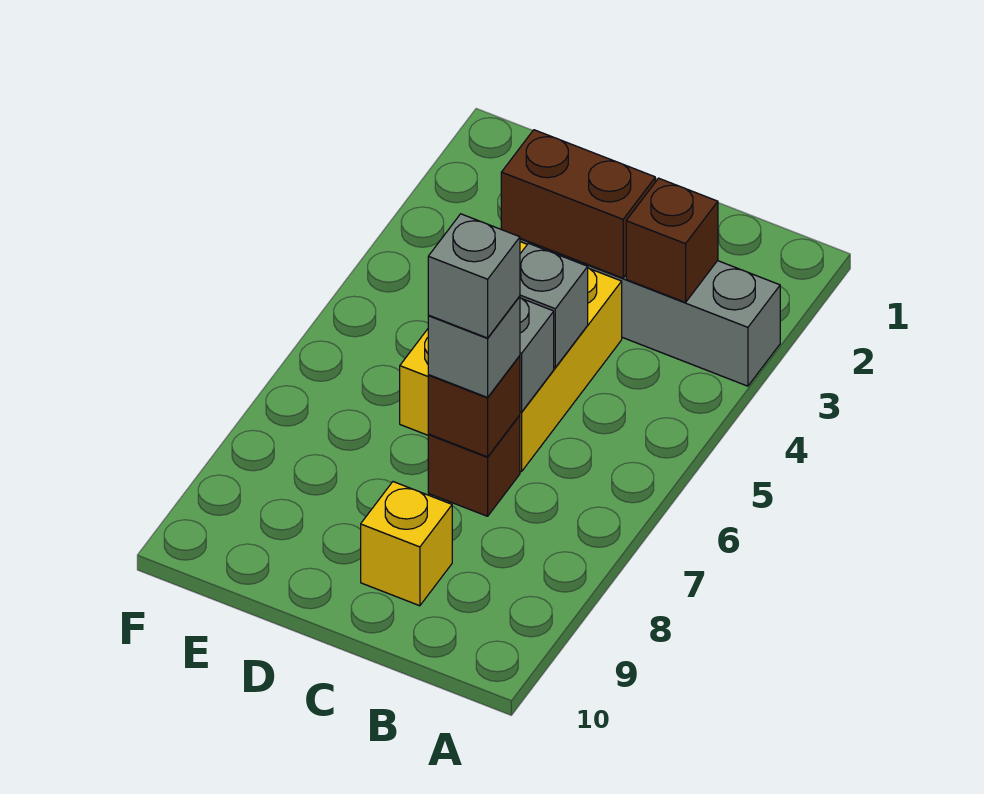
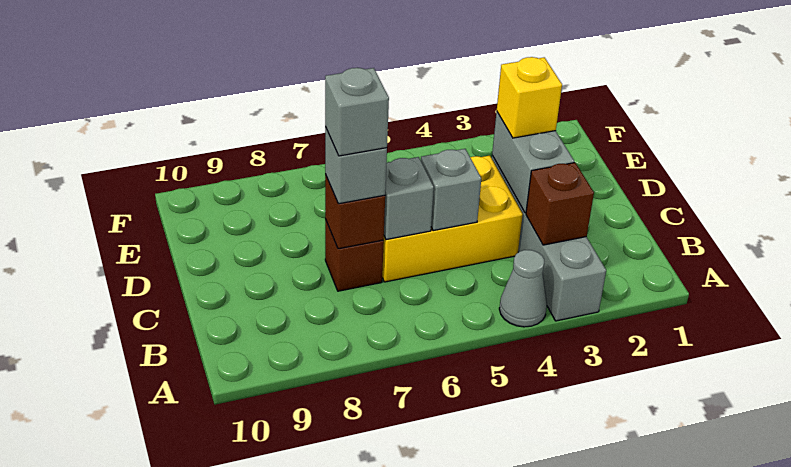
none -> grey cone A4 level 1
brown brick C3:D3 level 2 -> grey brick C3:D3 level 2
yellow brick C9 level 1 -> yellow brick D3 level 3

